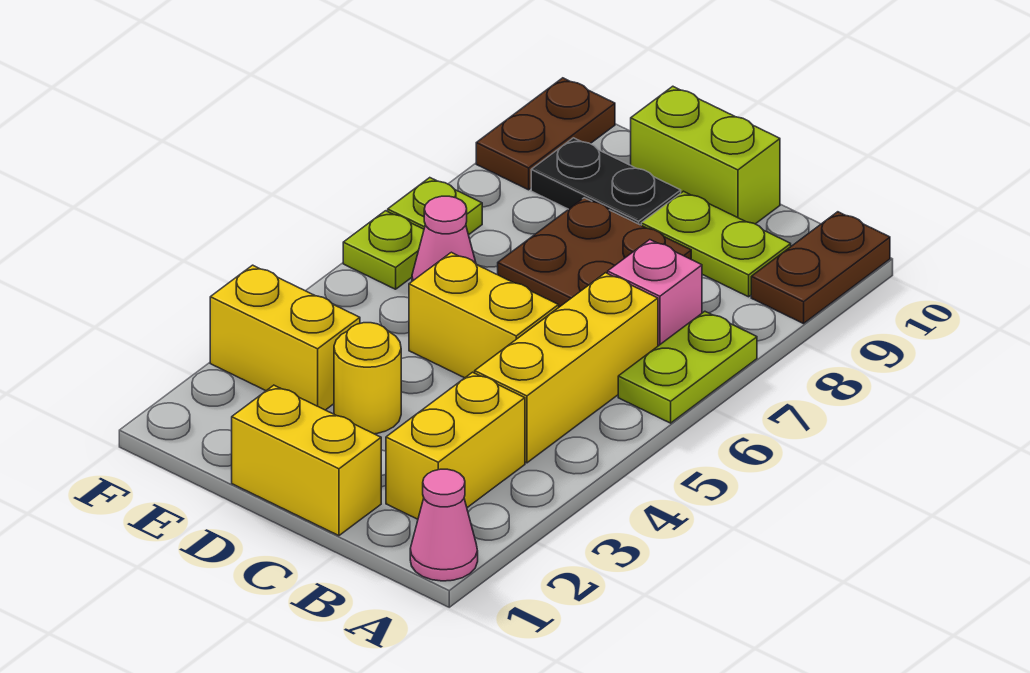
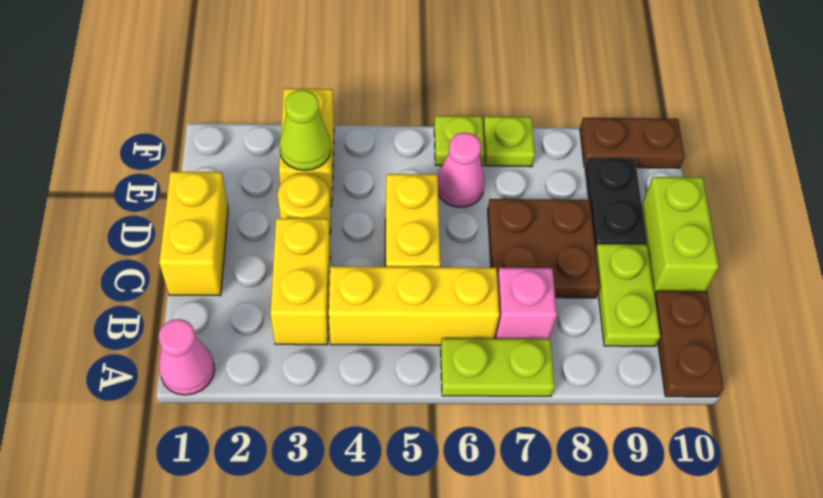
brown plate A9:A10 level 1 -> brown plate A10:B10 level 1
yellow brick B2:B3 level 1 -> yellow brick B3:C3 level 1
none -> lime cone E3 level 2

